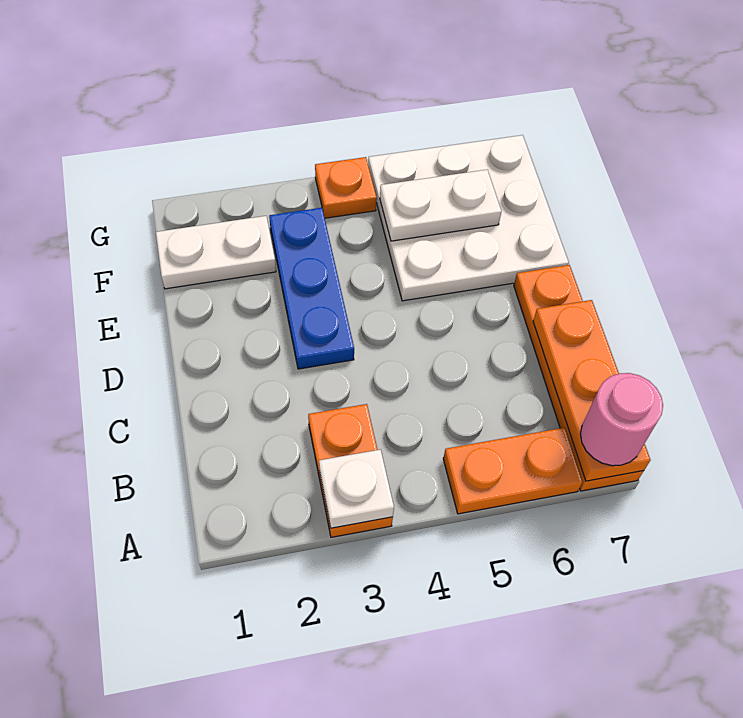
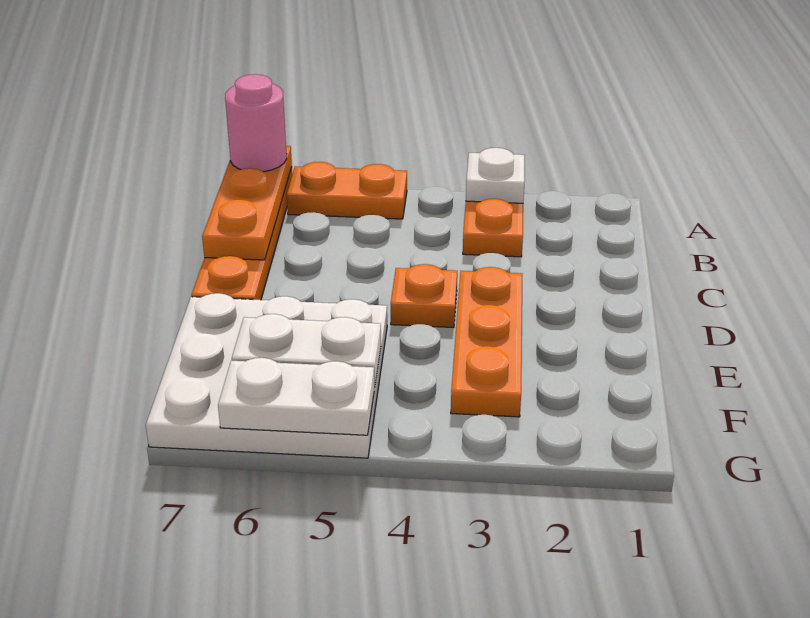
blue plate D3:F3 level 1 -> orange plate D3:F3 level 1
white plate F1:F2 level 1 -> white plate G5:G6 level 2
orange plate G4 level 1 -> orange plate D4 level 1

